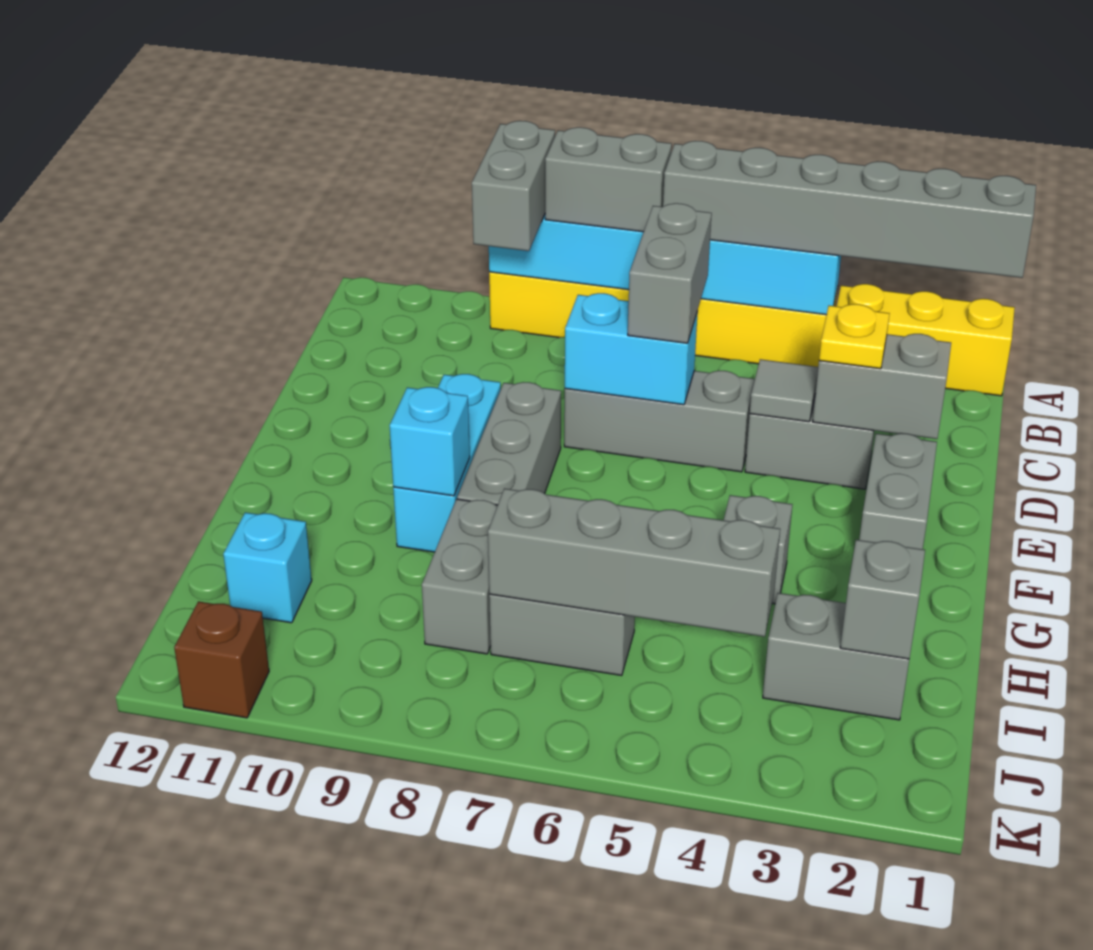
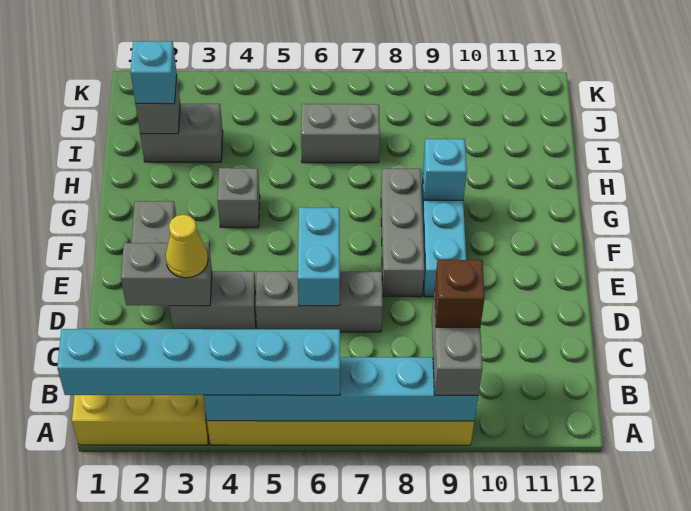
grey brick A1:A6 level 3 -> cyan brick A1:A6 level 3
grey brick A7:A8 level 3 -> none
grey brick C6:D6 level 3 -> none
yellow plate D3 level 3 -> yellow cone D3 level 3
grey tile D4 level 2 -> none
cyan brick D6:D7 level 2 -> cyan brick D6:E6 level 2
grey brick H8:I8 level 1 -> none
grey brick I4:I7 level 2 -> none
cyan brick I11 level 1 -> cyan brick I2 level 3
brown brick K11 level 1 -> brown brick B9 level 4

